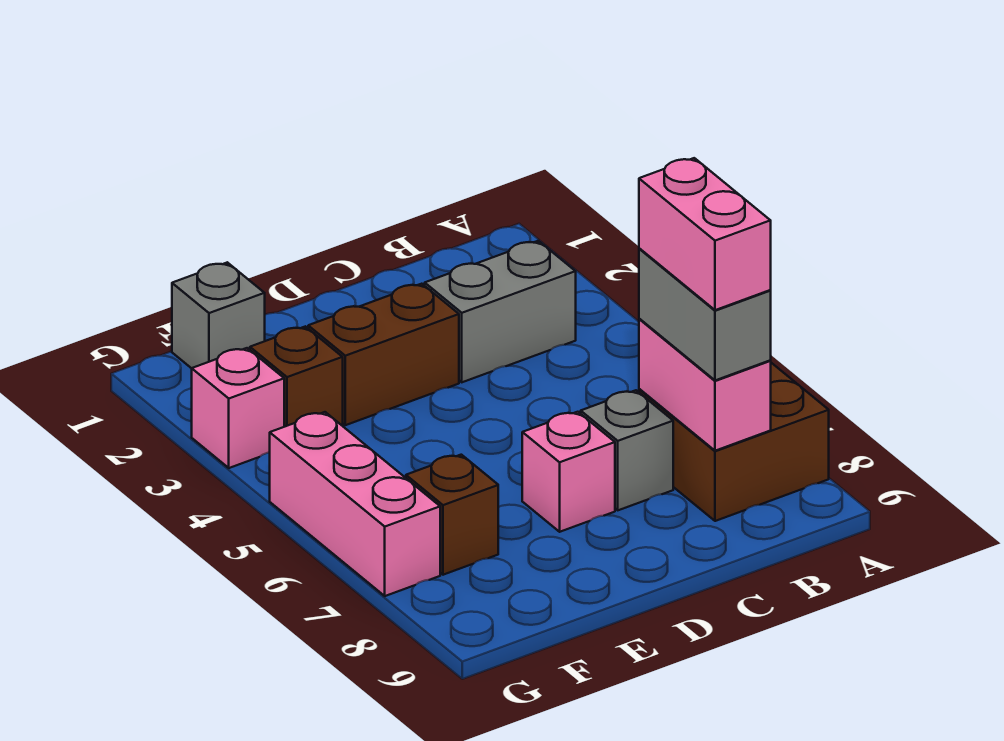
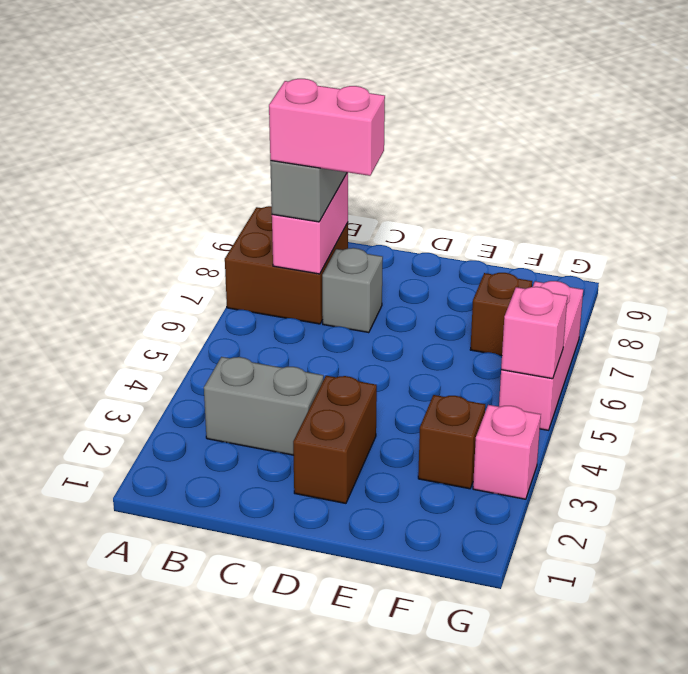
pink brick B7:B8 level 4 -> pink brick B7:C7 level 4
brown brick D3:E3 level 1 -> brown brick D2:D3 level 1
pink brick D7 level 1 -> pink brick G5 level 2
grey brick F1 level 1 -> none

